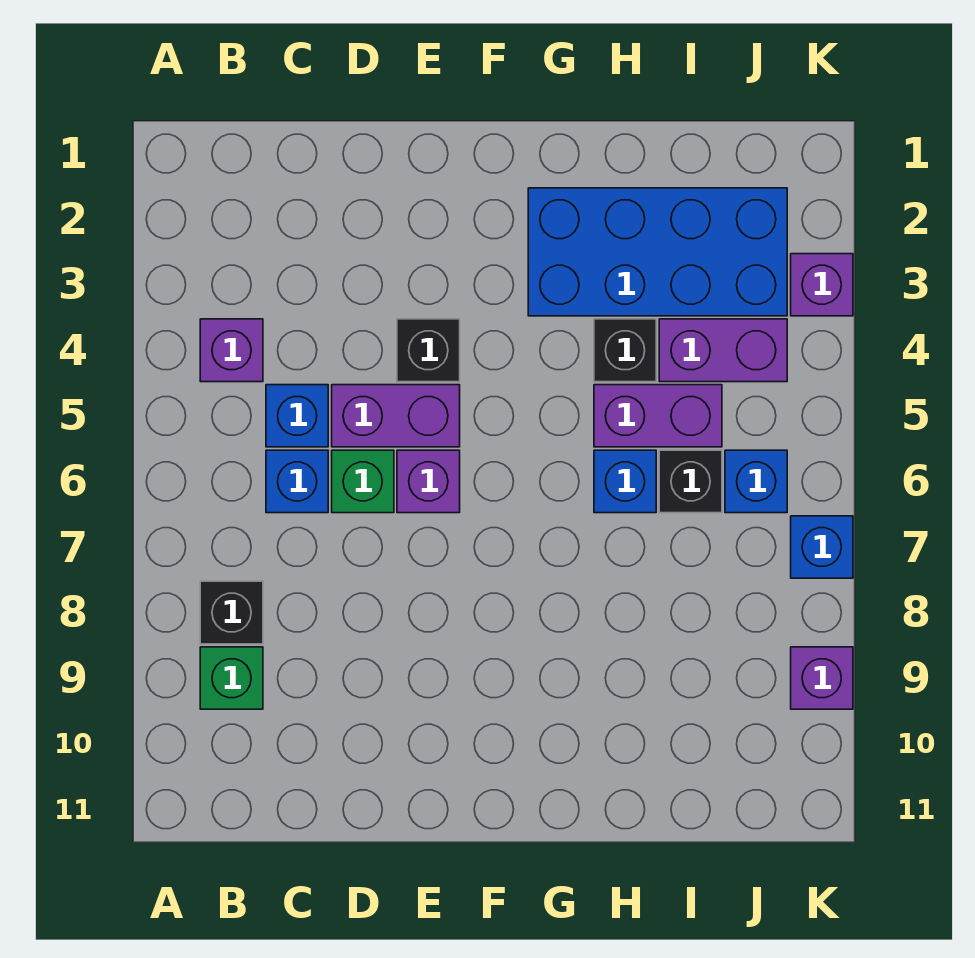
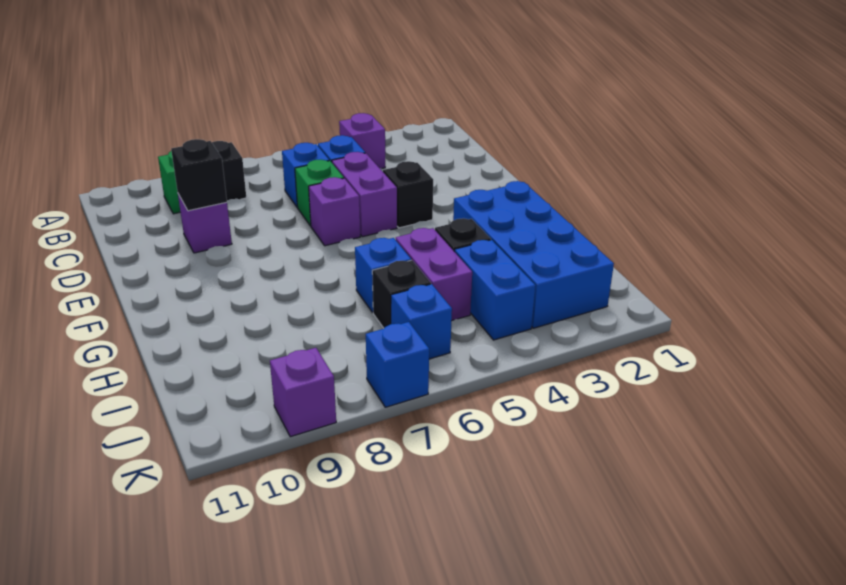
none -> black brick D9 level 2
purple brick I4:J4 level 1 -> blue brick I4:J4 level 1
purple brick K3 level 1 -> purple brick D9 level 1

